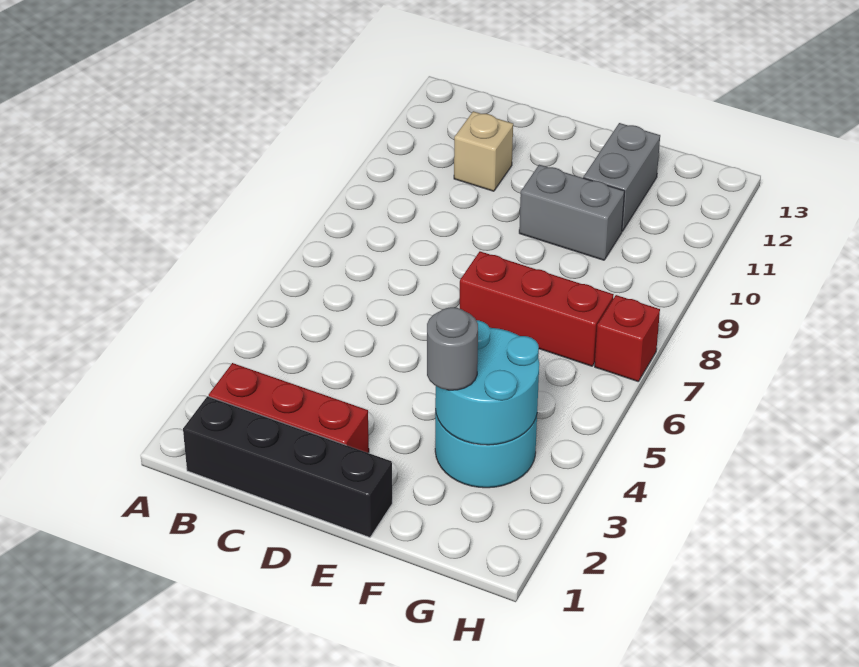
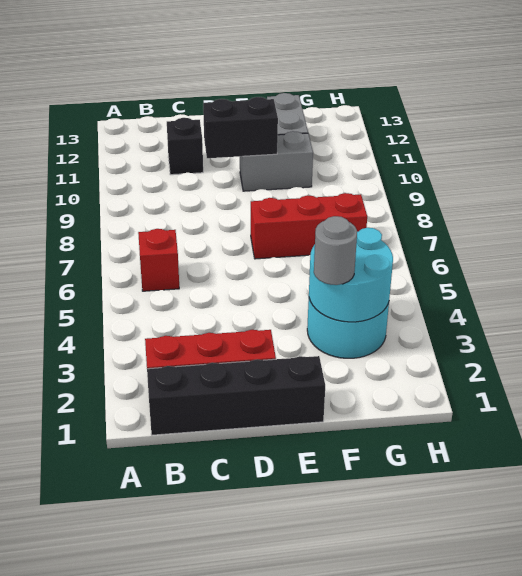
tan brick C11 level 1 -> black brick C11 level 1
none -> black brick D10:E10 level 2
red brick H7 level 1 -> red brick B6 level 1

